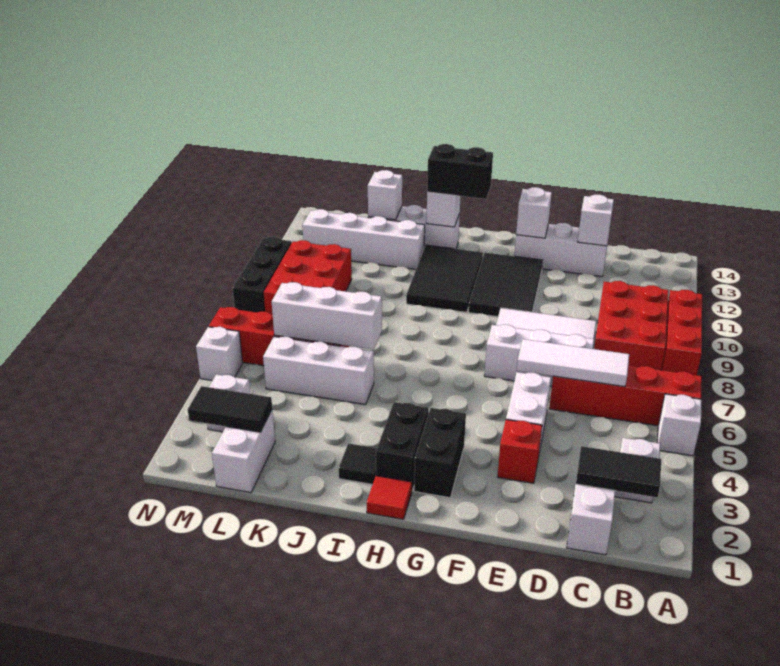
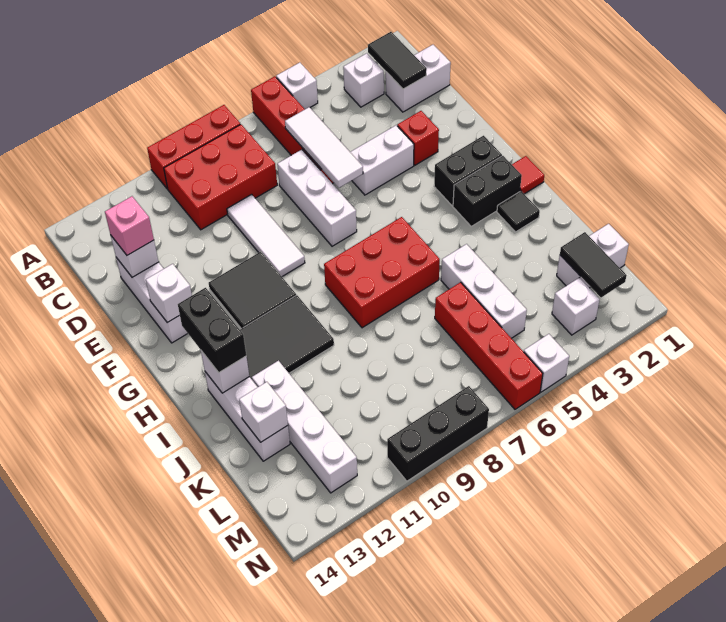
none -> pink brick D13 level 3
black tile F10:G12 level 1 -> black tile F10:G11 level 1
white brick J6:L6 level 2 -> none
red brick L8:M10 level 1 -> red brick H6:I8 level 1

